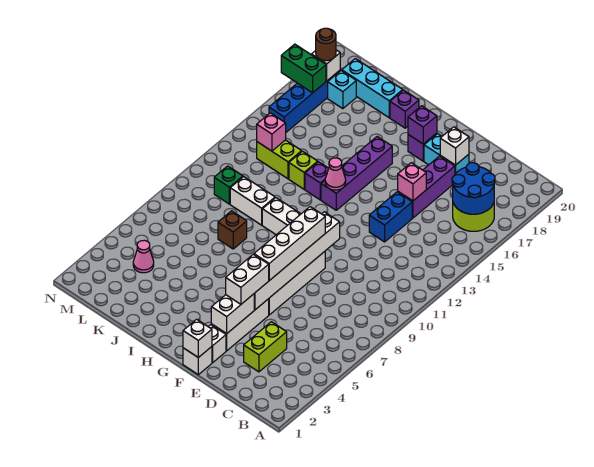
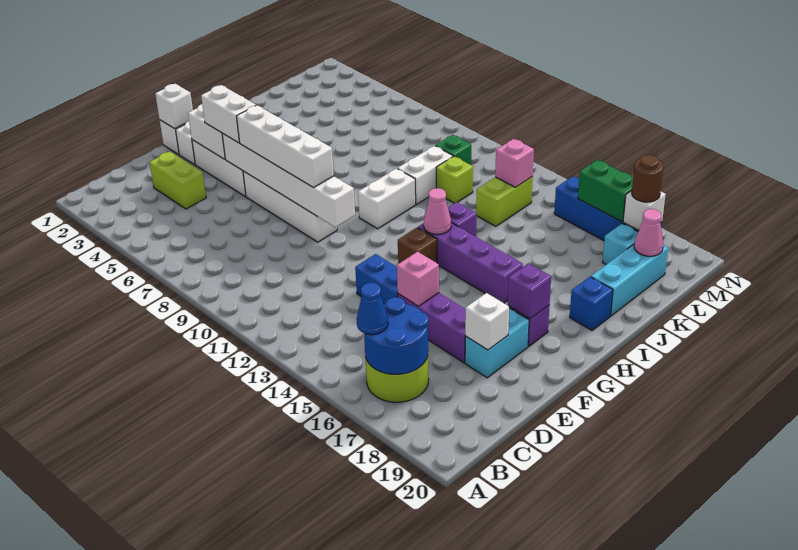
none -> blue cone B16 level 3
purple brick I19 level 1 -> blue brick I19 level 1
brown brick J8 level 1 -> brown brick G13 level 1
lime brick J13 level 1 -> lime brick K11 level 1
pink cone L4 level 1 -> pink cone L19 level 2
green brick M17:N17 level 2 -> green brick M16:M17 level 2

